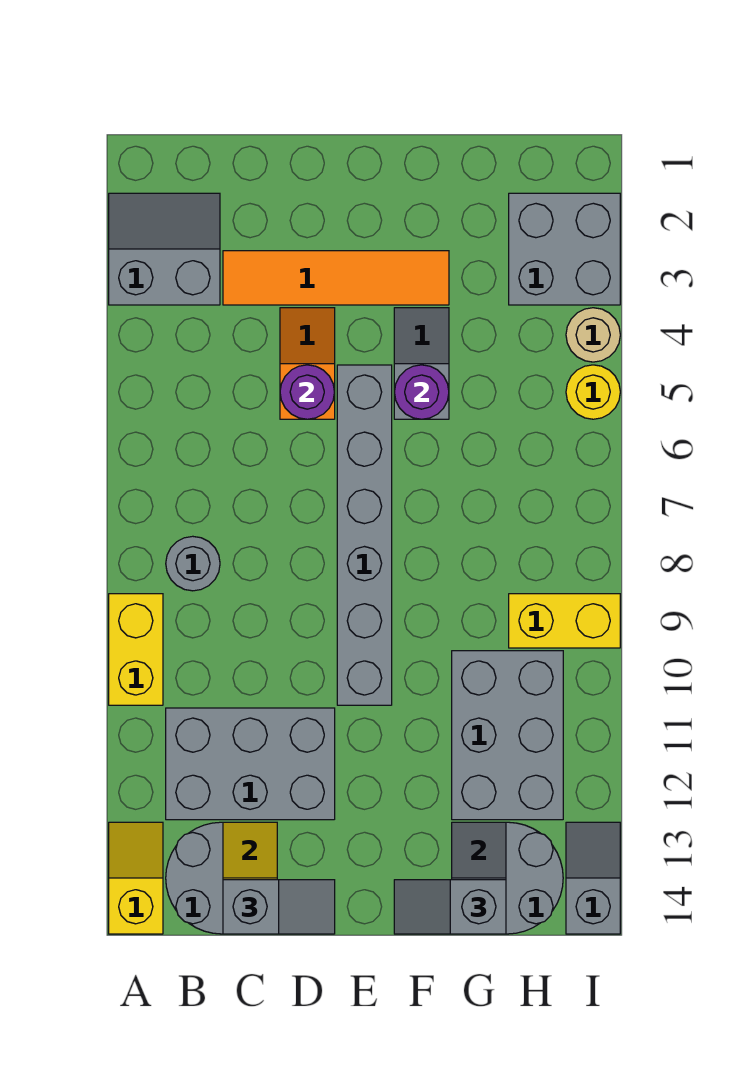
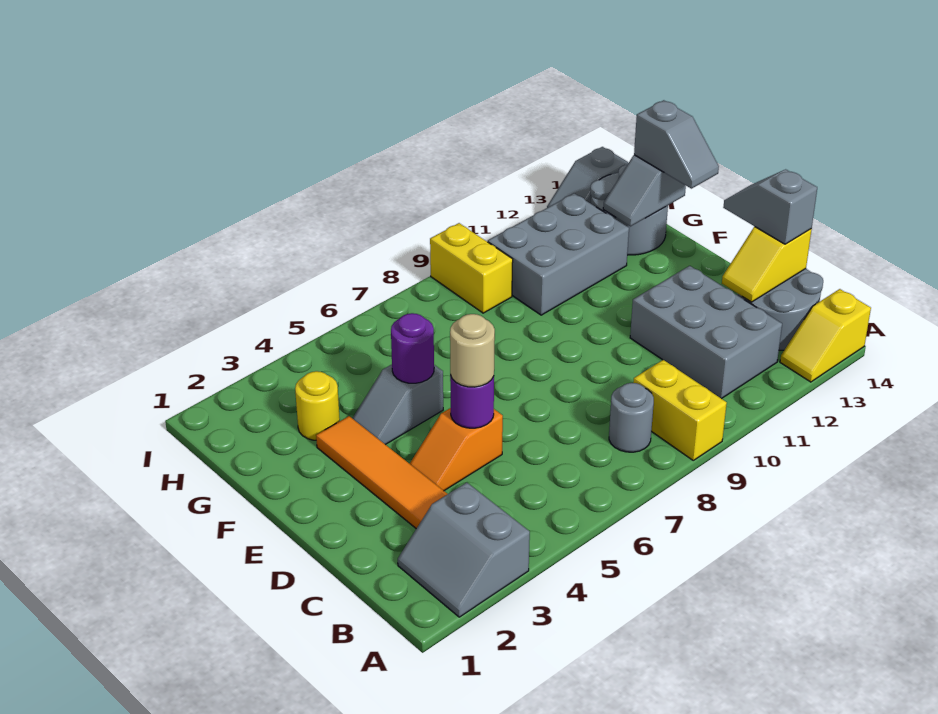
yellow brick A9:A10 level 1 -> yellow brick A9:B9 level 1
grey brick E5:E10 level 1 -> none
grey brick H2:I3 level 1 -> none
tan round brick I4 level 1 -> tan round brick D5 level 3
yellow round brick I5 level 1 -> yellow round brick G3 level 1

